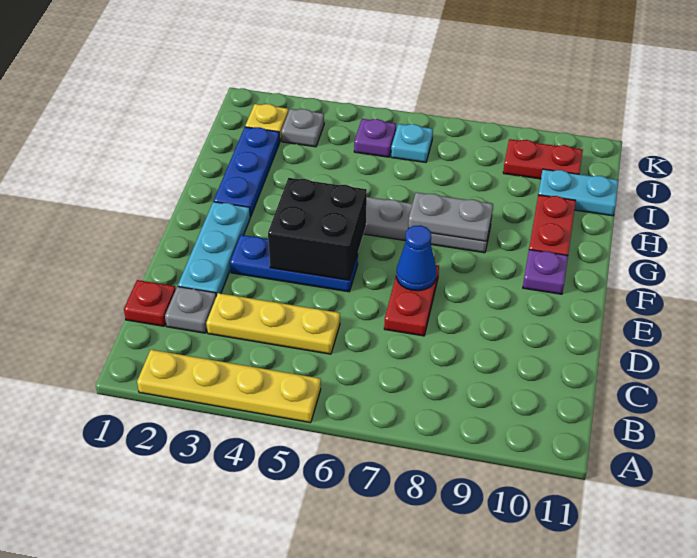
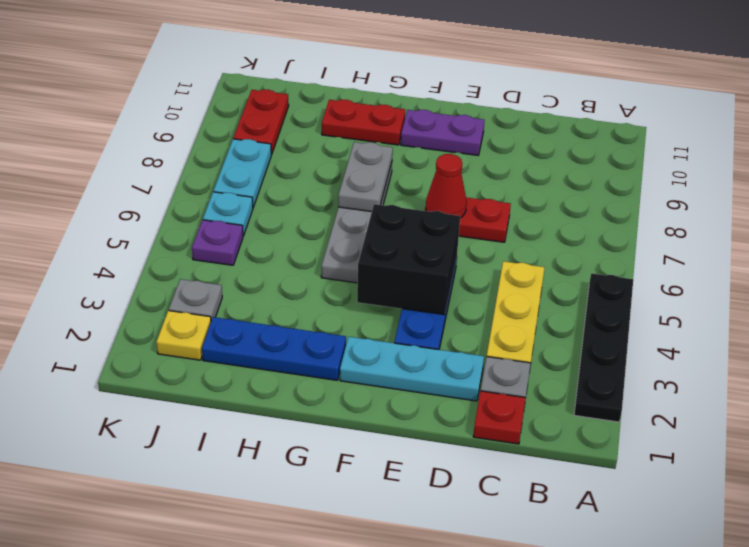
yellow plate A2:A5 level 1 -> black plate A2:A5 level 1
blue cone E7 level 2 -> red cone E7 level 2
purple plate F10 level 1 -> purple plate E10:F10 level 1
cyan plate I10:I11 level 1 -> cyan plate J7:J8 level 1

